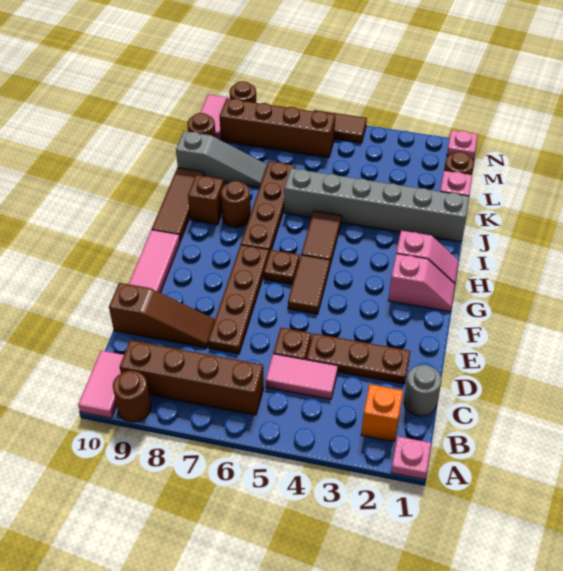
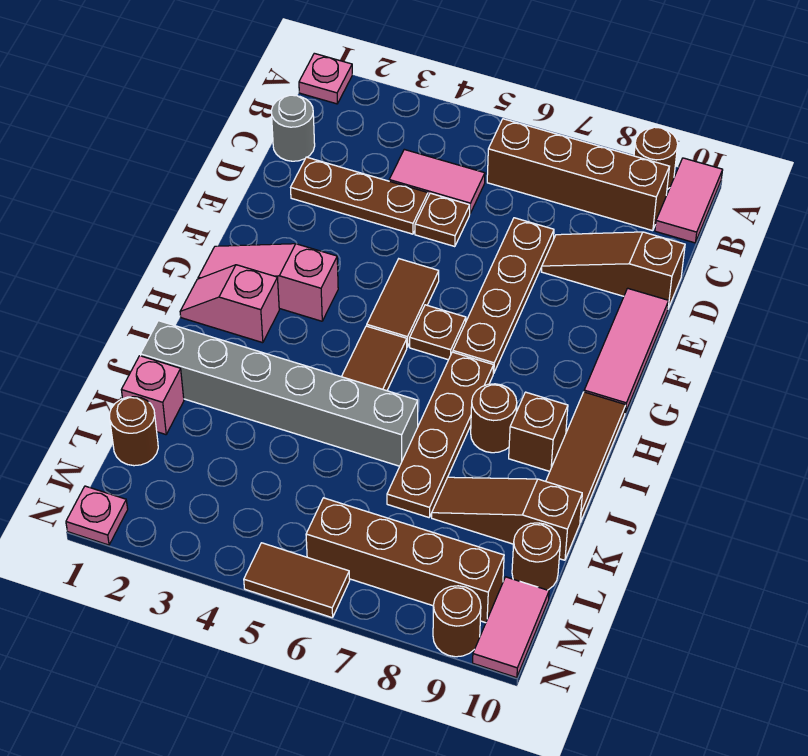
orange brick B2 level 1 -> none
pink slope G1:G2 level 1 top 2 -> pink slope G1:G3 level 1 top 3
grey slope K8:K10 level 1 top 10 -> brown slope K8:K10 level 1 top 10

